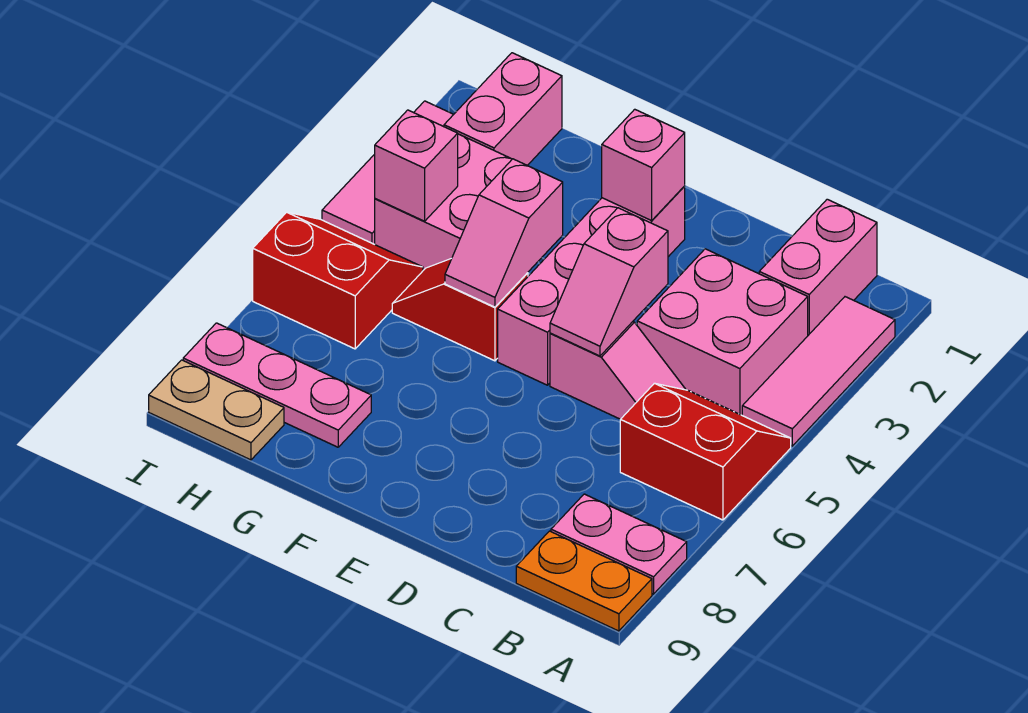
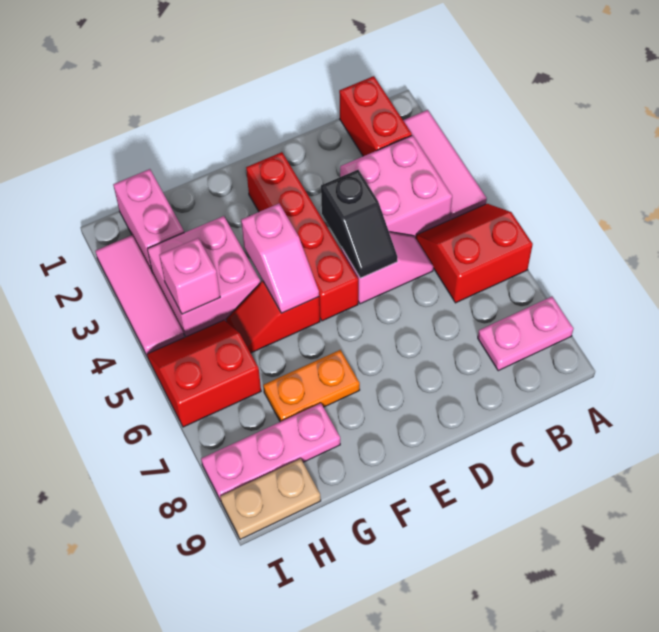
orange plate A9:B9 level 1 -> orange plate F7:G7 level 1
pink brick B1:B2 level 1 -> red brick B1:B2 level 1
pink slope D4:D5 level 2 top 4 -> black slope D4:D5 level 2 top 4
pink brick E2:E5 level 1 -> red brick E2:E5 level 1
pink brick E2 level 2 -> none

